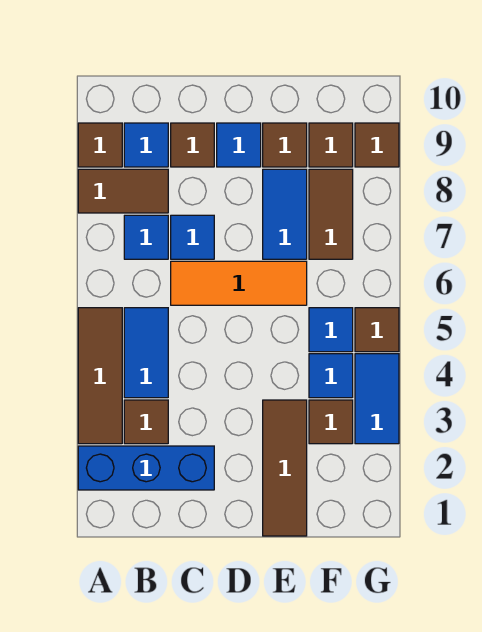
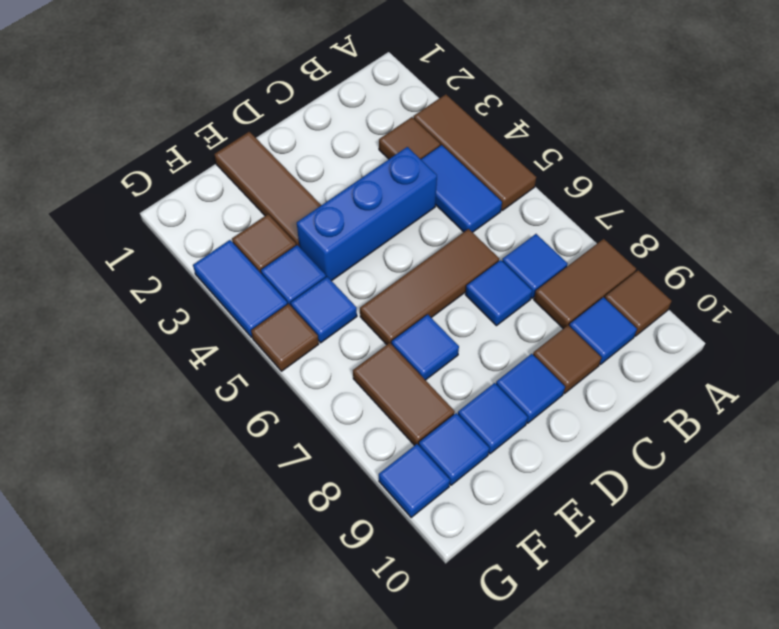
blue brick A2:C2 level 1 -> blue brick C4:E4 level 1
orange tile C6:E6 level 1 -> brown tile C6:E6 level 1
blue tile E7:E8 level 1 -> blue tile E7 level 1
brown tile E9 level 1 -> blue tile E9 level 1
brown tile F9 level 1 -> blue tile F9 level 1
brown tile G9 level 1 -> blue tile G9 level 1

